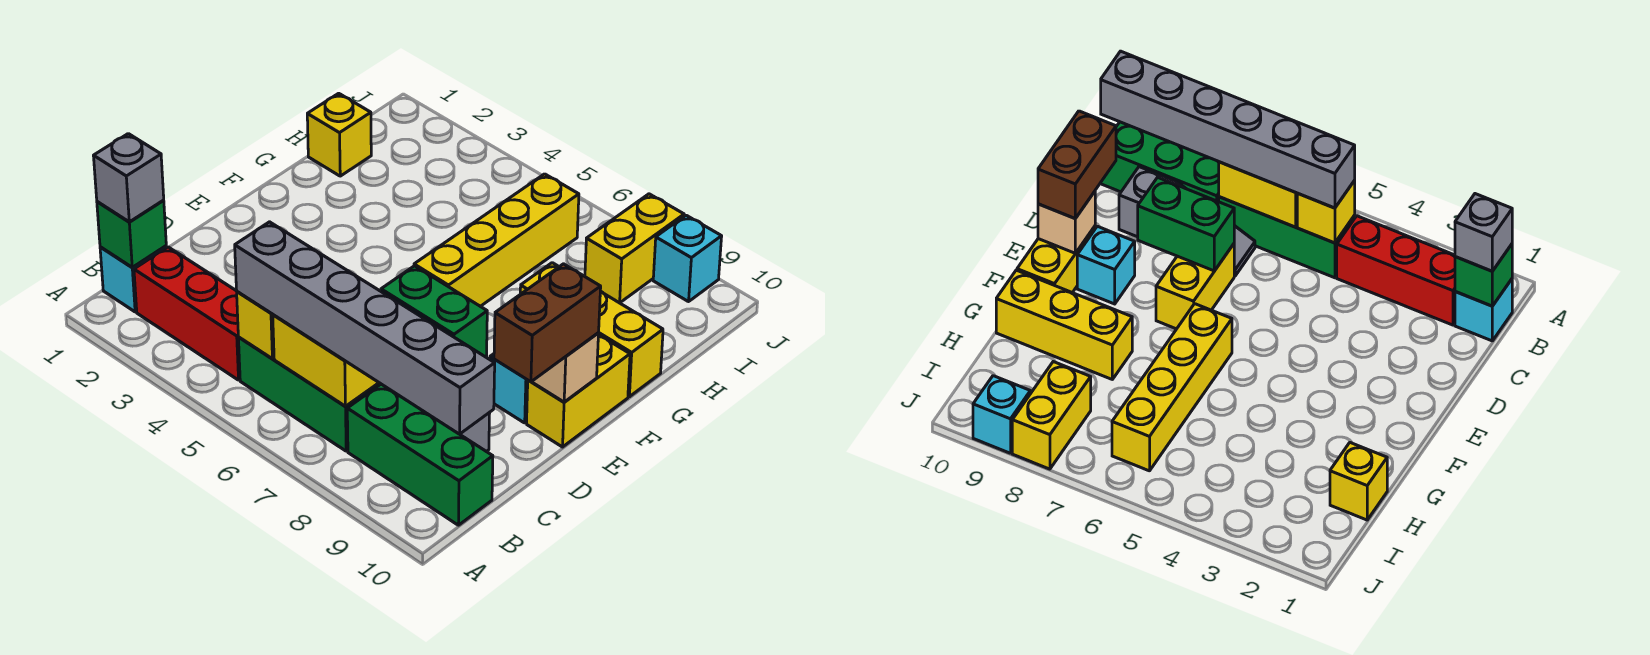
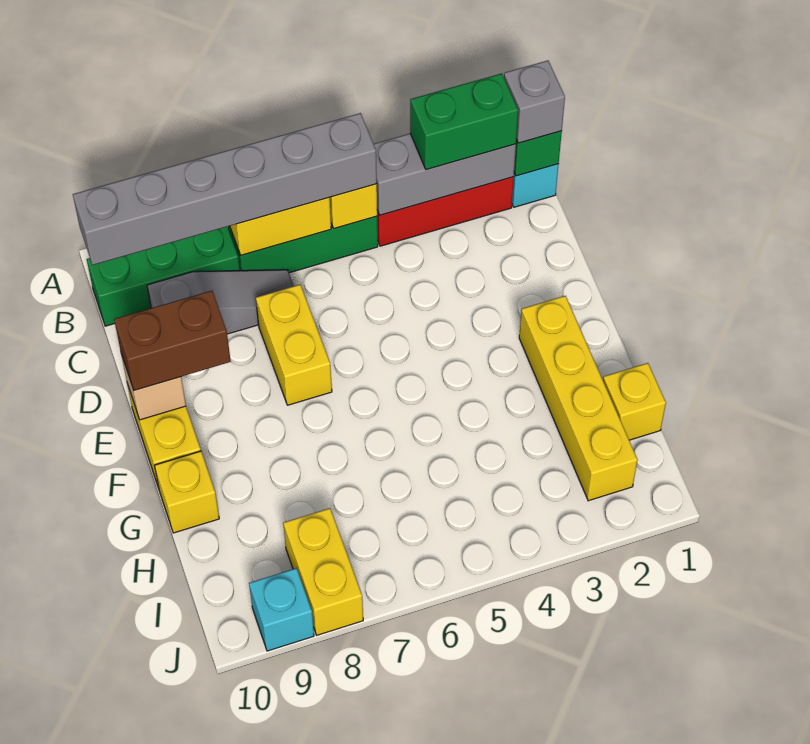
none -> grey brick B2:B4 level 2
green brick D7:D8 level 2 -> green brick B2:B3 level 3
brown brick D10:E10 level 3 -> brown brick E9:E10 level 3
cyan brick E9 level 1 -> none
yellow brick F6:I6 level 1 -> yellow brick F2:I2 level 1
yellow brick G8:G10 level 1 -> yellow brick G10 level 1

